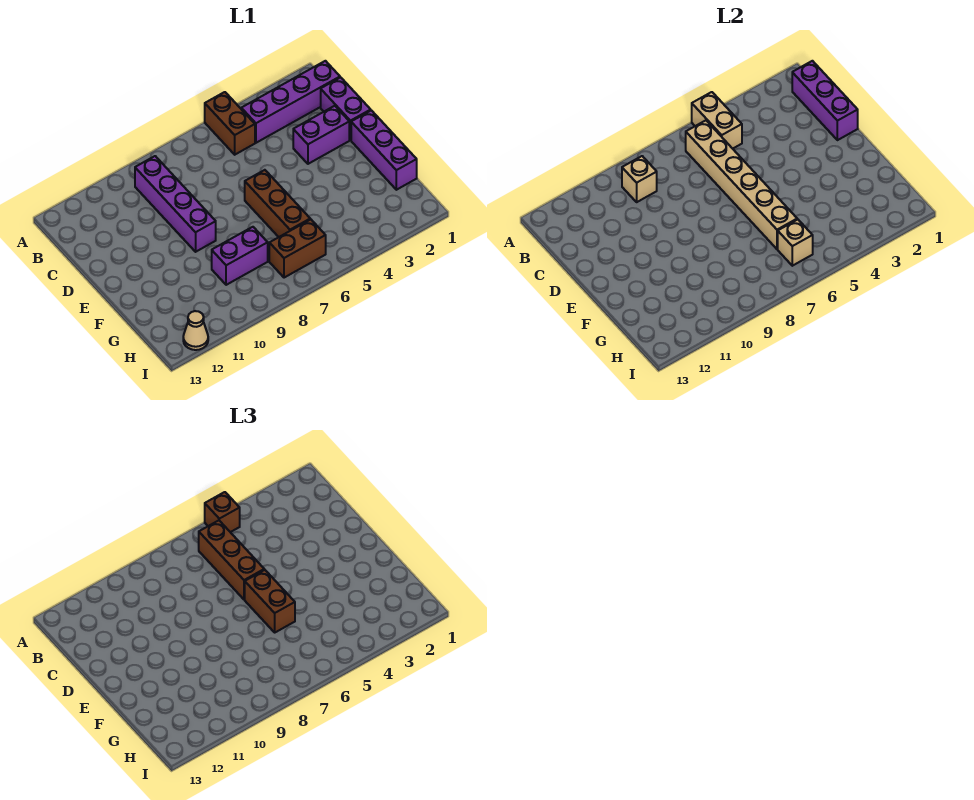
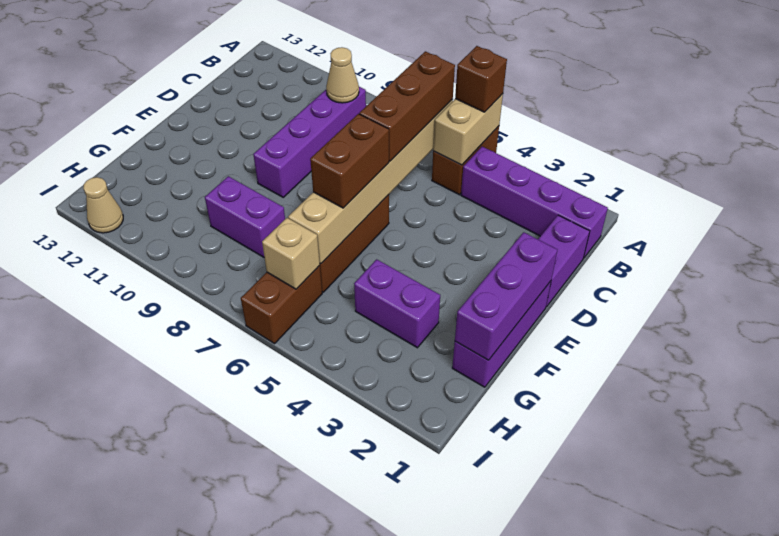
purple brick B1:D1 level 2 -> purple brick E1:G1 level 2
tan brick B9 level 2 -> tan cone B9 level 2
purple brick D2:D3 level 1 -> purple brick G3:G4 level 1
brown brick H6:H7 level 1 -> brown brick H6:I6 level 1

